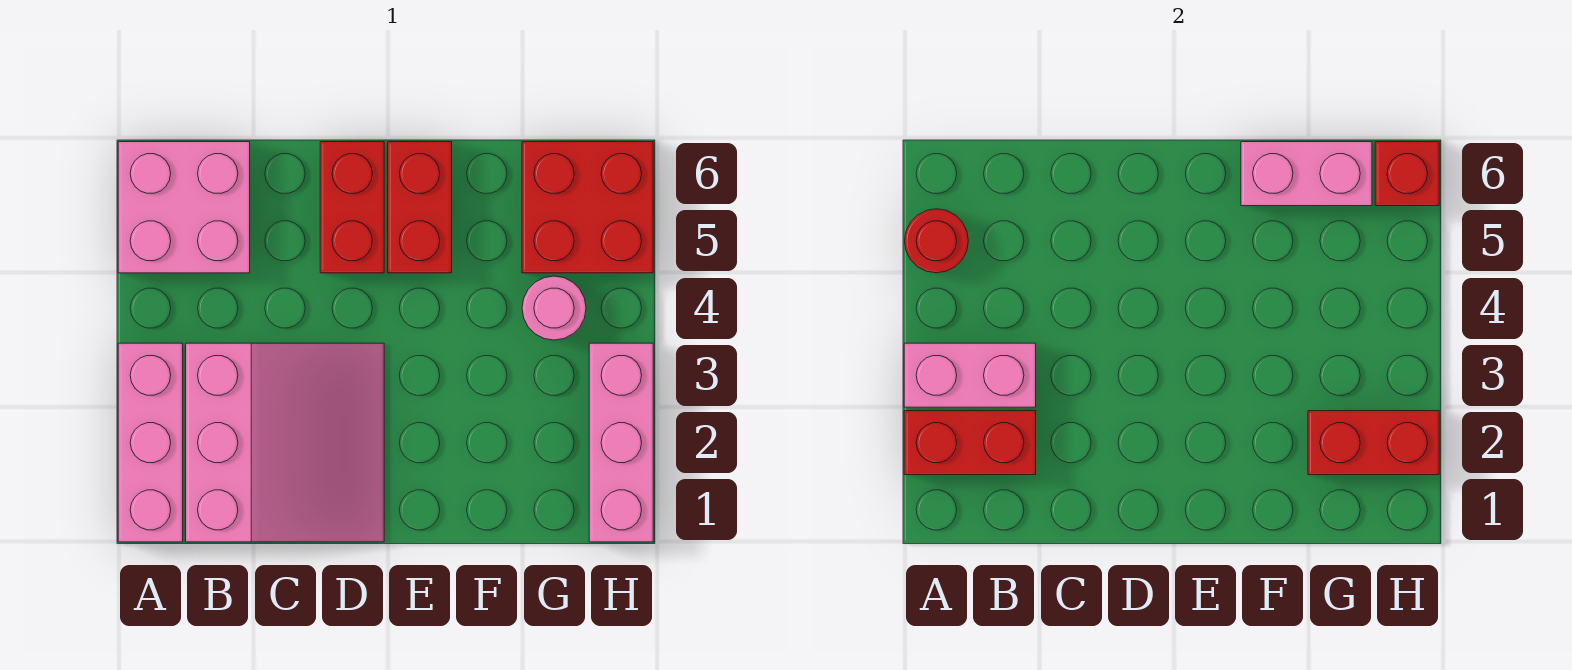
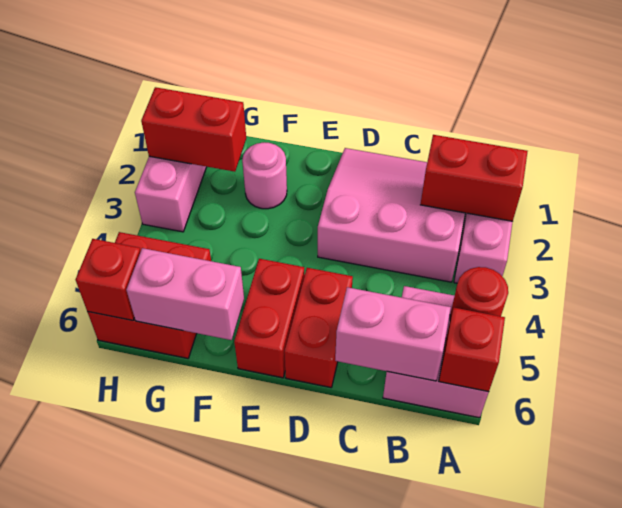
pink brick A3:B3 level 2 -> pink brick B6:C6 level 2
none -> red brick A6 level 2
pink slope B1:D3 level 1 top B -> pink slope B1:D3 level 1 top 3
pink round brick G4 level 1 -> pink round brick F2 level 1

